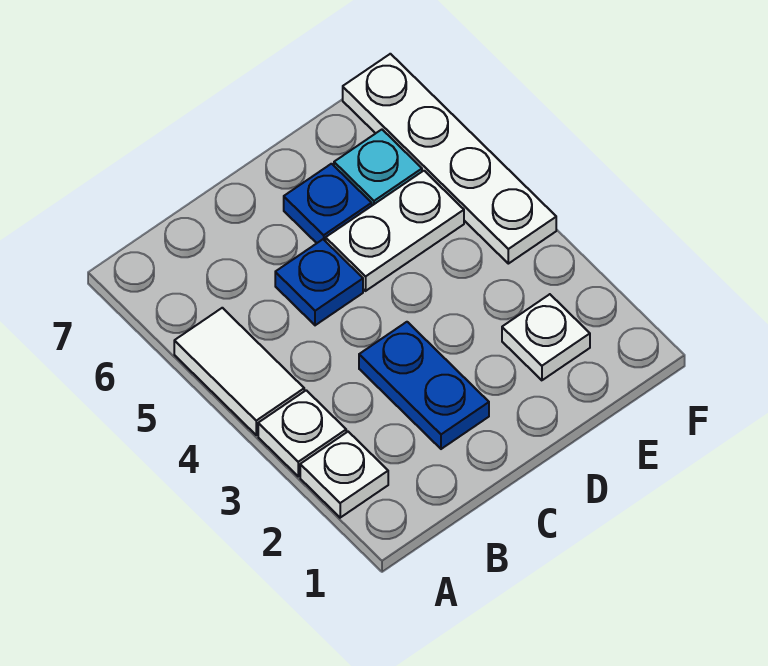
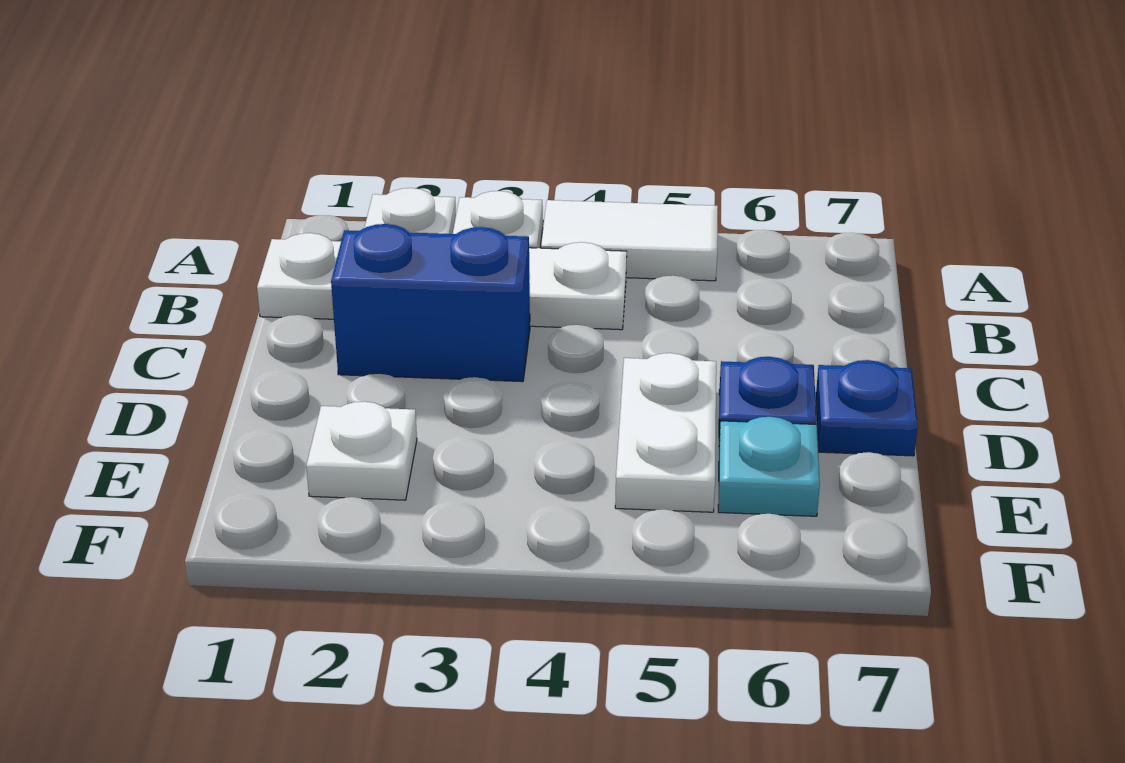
blue plate C2:C3 level 1 -> blue brick C2:C3 level 1
blue plate C5 level 1 -> blue plate D7 level 1
white plate F4:F7 level 1 -> white plate B1:B4 level 1

